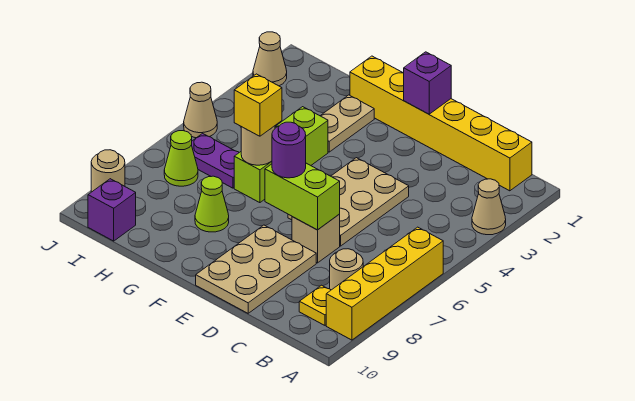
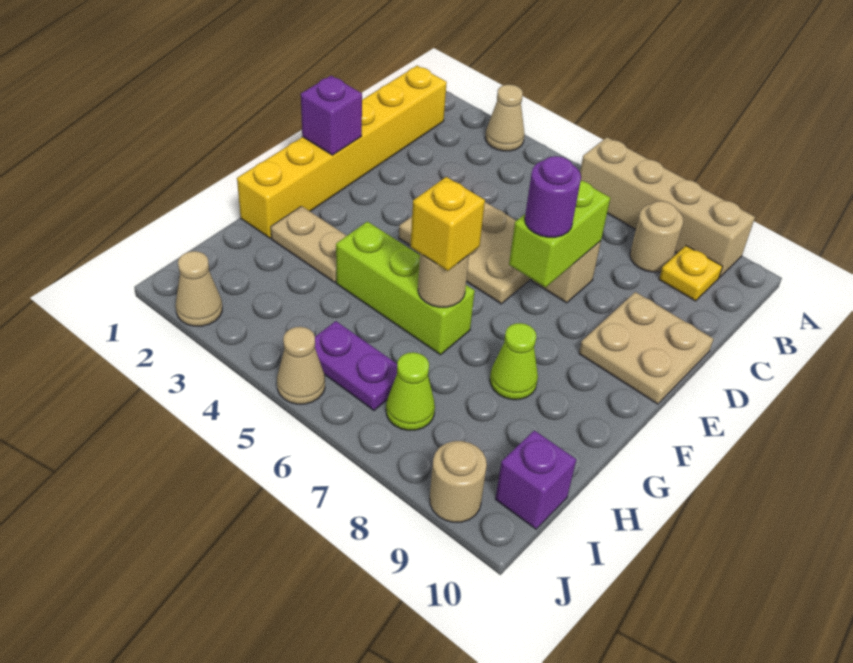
yellow brick A6:A9 level 1 -> tan brick A6:A9 level 1
tan plate D8:E10 level 1 -> tan plate D9:E10 level 1
purple plate H6:I6 level 1 -> purple plate I5:I6 level 1

